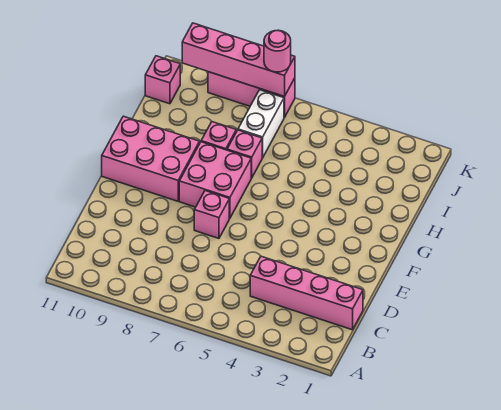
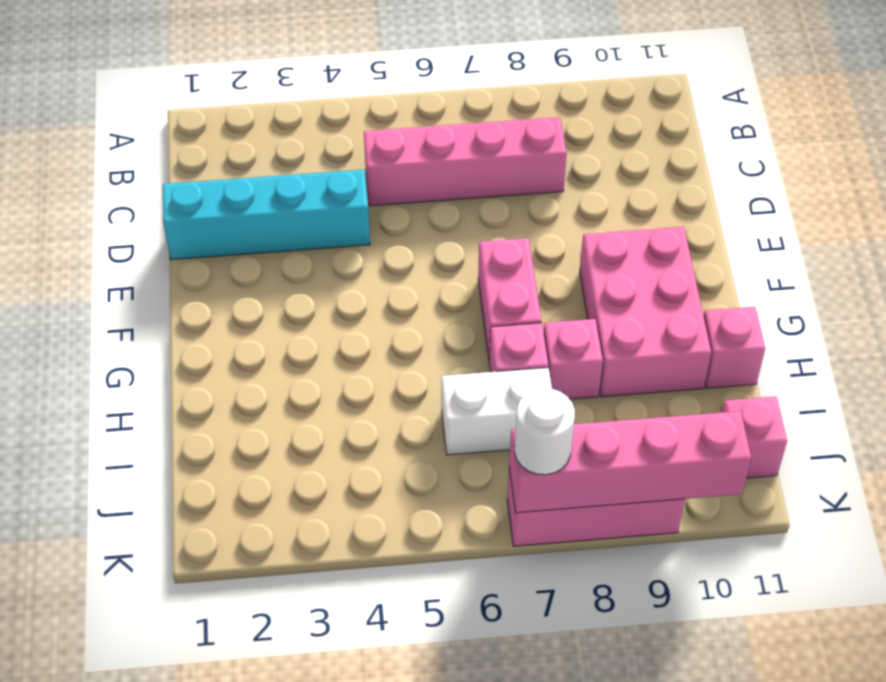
pink brick C1:C4 level 1 -> pink brick C5:C8 level 1
none -> cyan brick D1:D4 level 1
pink brick E7 level 1 -> pink brick H11 level 1
pink brick F7:G8 level 1 -> pink brick F7:G7 level 1
pink brick F9:G11 level 1 -> pink brick F9:H10 level 1
white brick I7:J7 level 1 -> white brick I6:I7 level 1
pink round brick K7 level 3 -> white round brick K7 level 3

